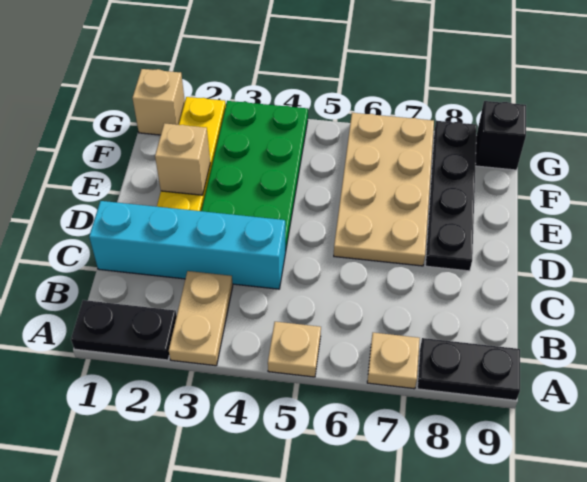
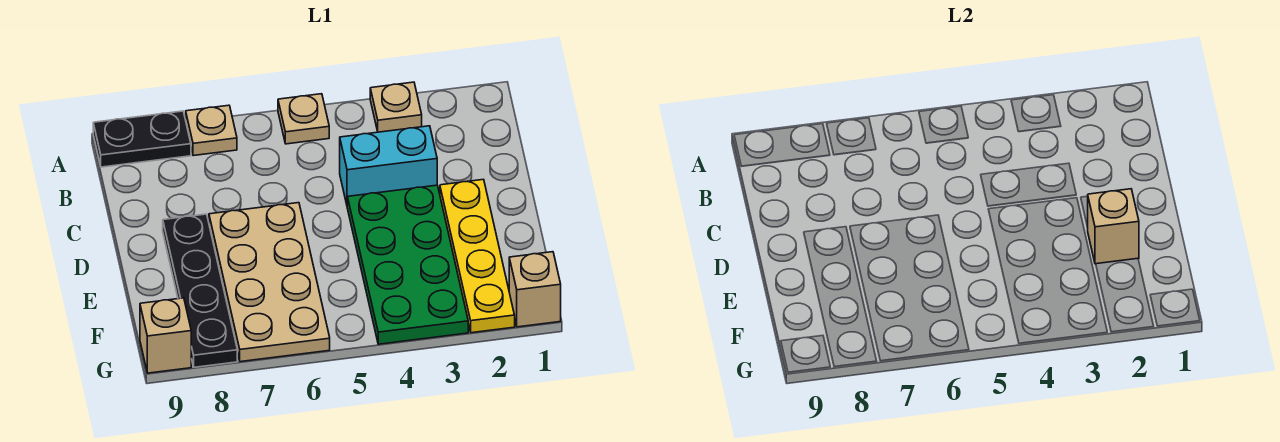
black plate A1:A2 level 1 -> none
tan plate A3:B3 level 1 -> tan plate A3 level 1
cyan brick C1:C4 level 1 -> cyan brick C3:C4 level 1
black brick G9 level 1 -> tan brick G9 level 1

